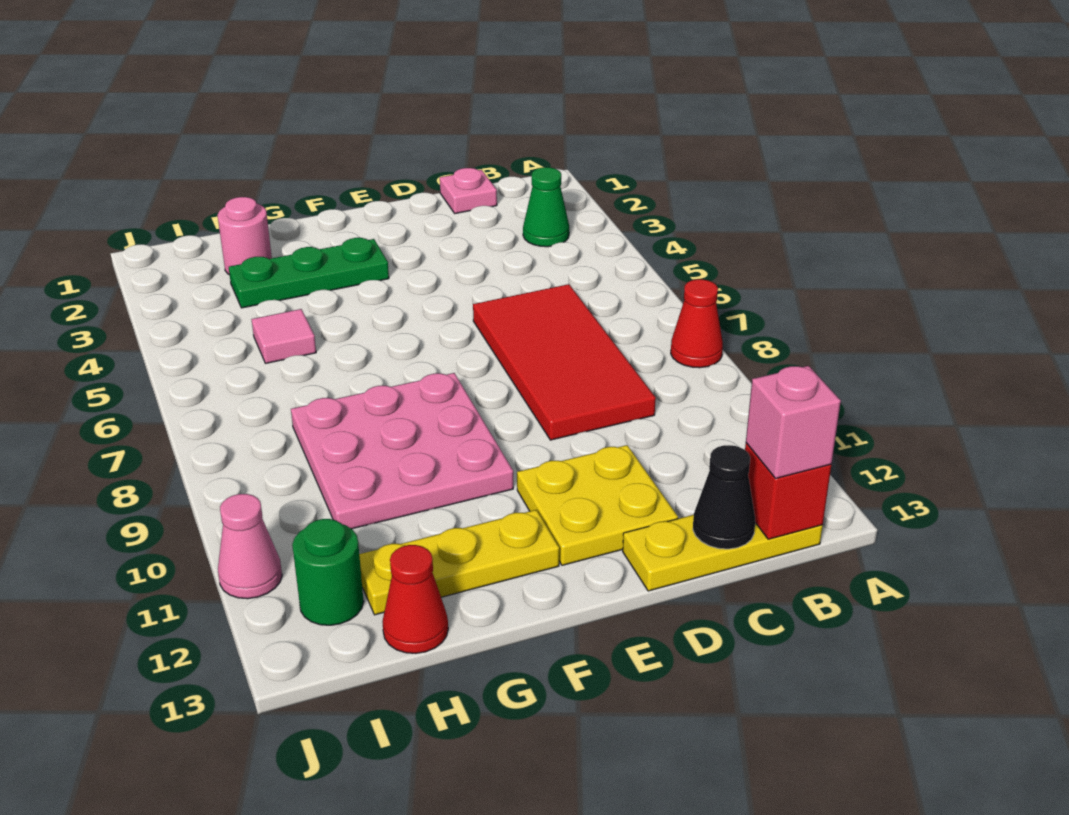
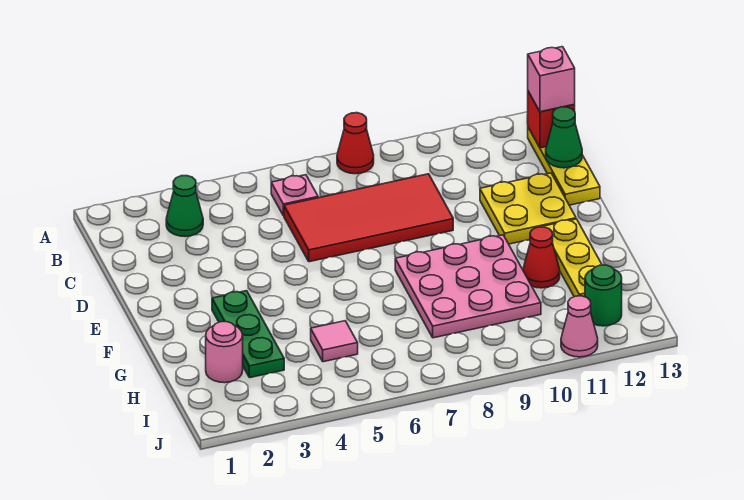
pink plate C1 level 1 -> pink plate B6 level 1
black cone C13 level 2 -> green cone C13 level 2
red cone H13 level 1 -> red cone G11 level 1

